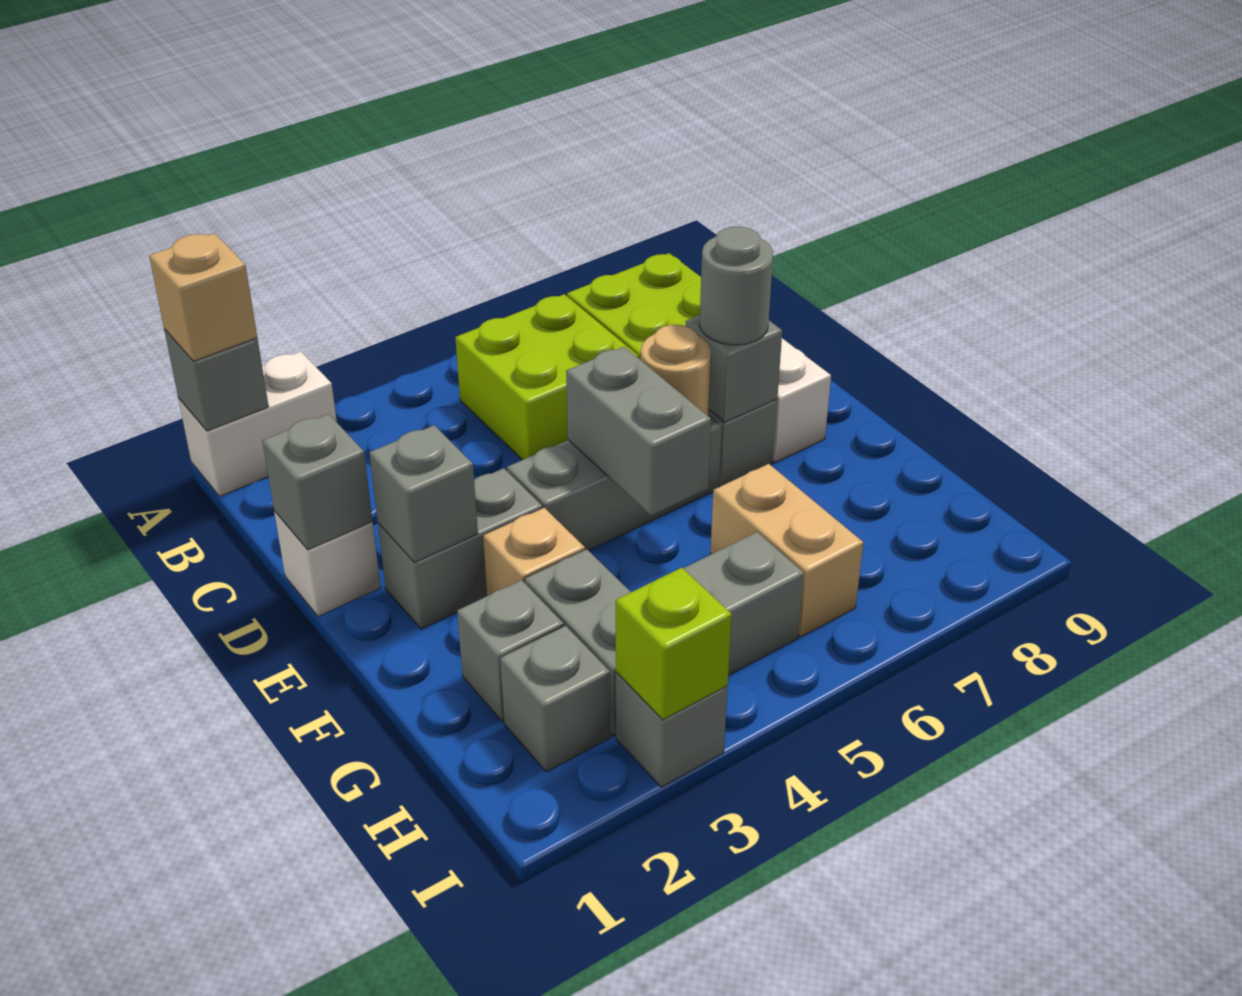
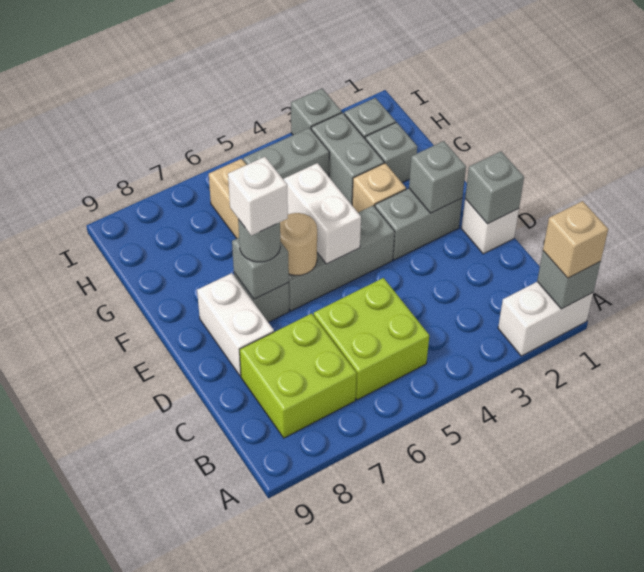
grey brick E5:F5 level 2 -> white brick E5:F5 level 2
none -> white brick E7 level 4
lime brick I3 level 2 -> none

